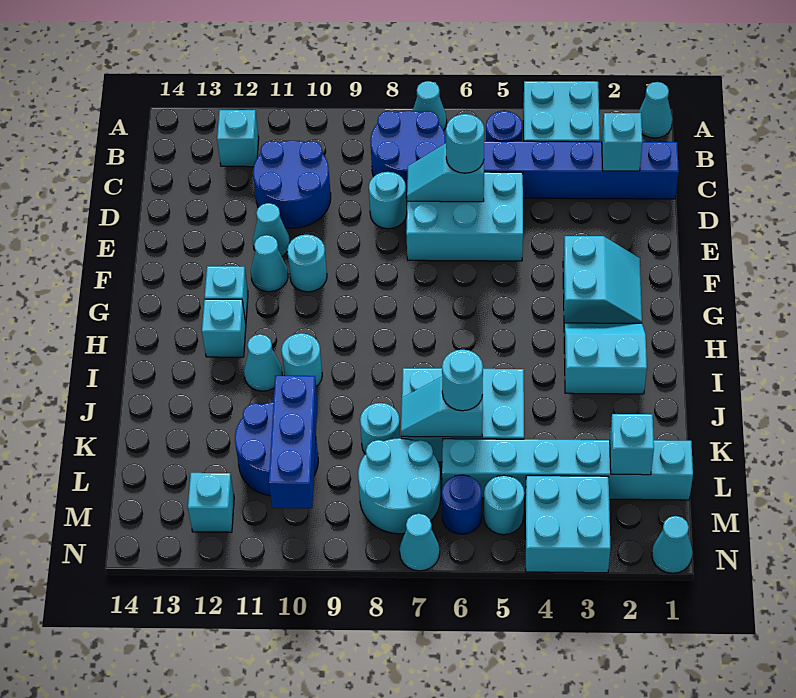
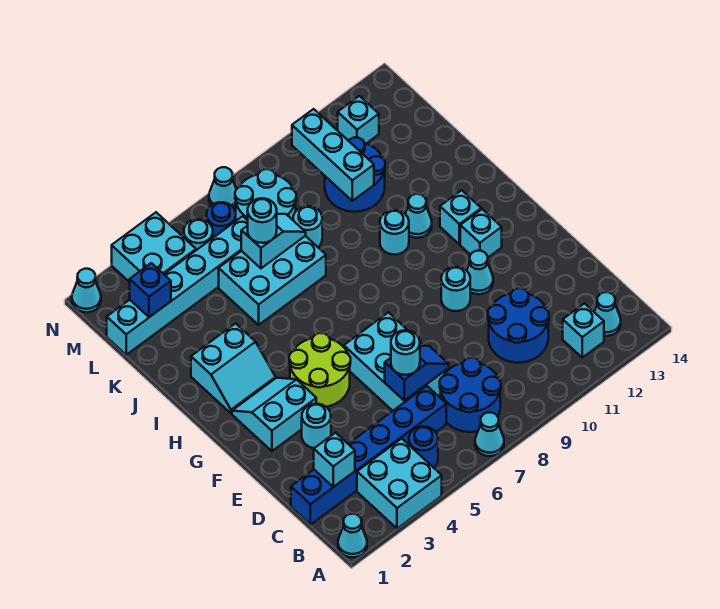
cyan brick D5:E7 level 1 -> cyan brick D6:F7 level 1
cyan slope D6:D7 level 2 top 6 -> blue slope D6:D7 level 2 top 6
cyan round brick D8 level 1 -> cyan round brick E3 level 1
cyan cone E11 level 1 -> cyan cone B13 level 1
cyan slope F2:G3 level 1 top 3 -> cyan slope F2:G3 level 1 top F
none -> lime round brick F4:G5 level 1
blue brick K10:M10 level 2 -> cyan brick K10:M10 level 2
cyan brick L2 level 2 -> blue brick L2 level 2

